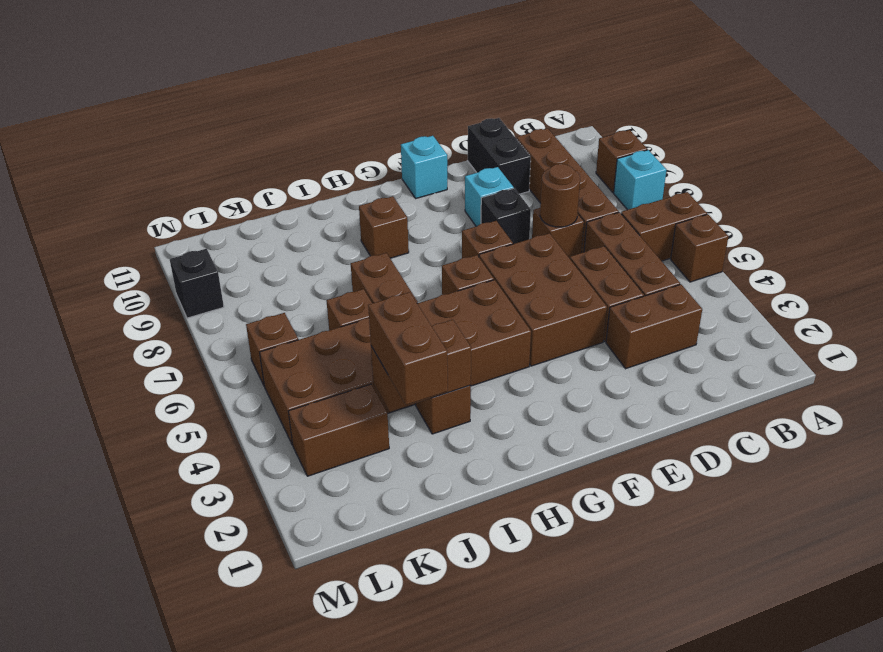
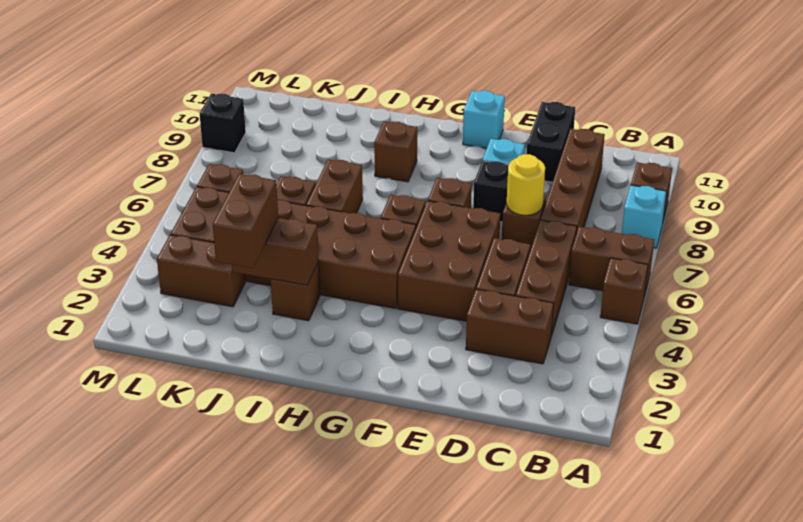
brown round brick D7 level 2 -> yellow round brick D7 level 2

